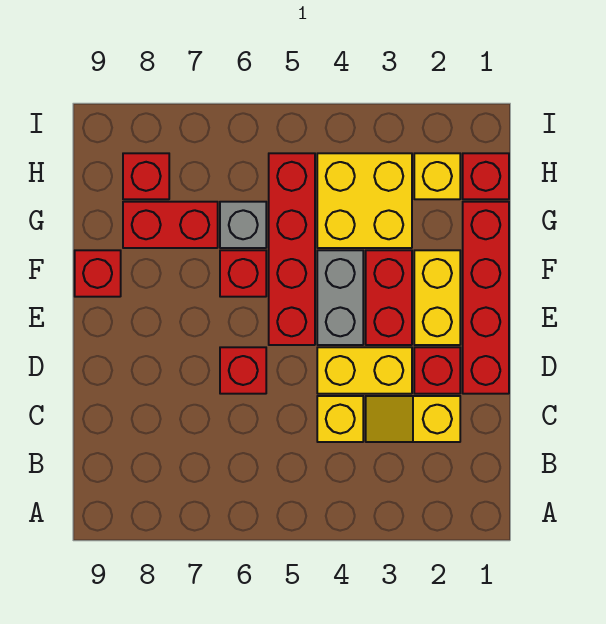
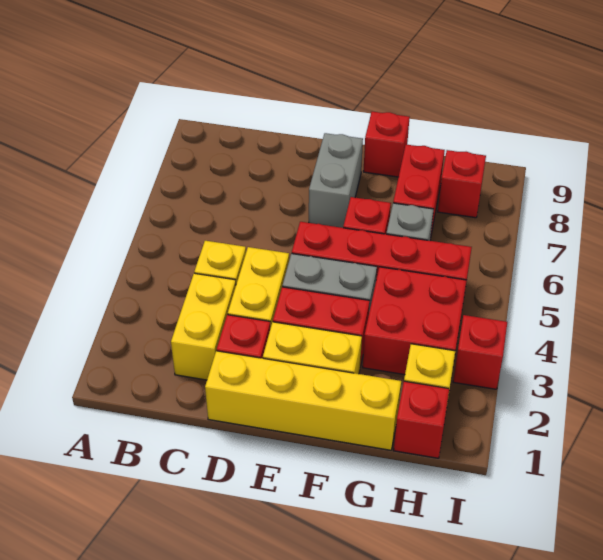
yellow slope C2:C3 level 1 top 2 -> yellow brick C2:C3 level 1
red brick D1:G1 level 1 -> yellow brick D1:G1 level 1
red brick D6 level 1 -> red brick I3 level 1
none -> grey brick E7:E8 level 1
yellow brick G3:H4 level 1 -> red brick G3:H4 level 1

